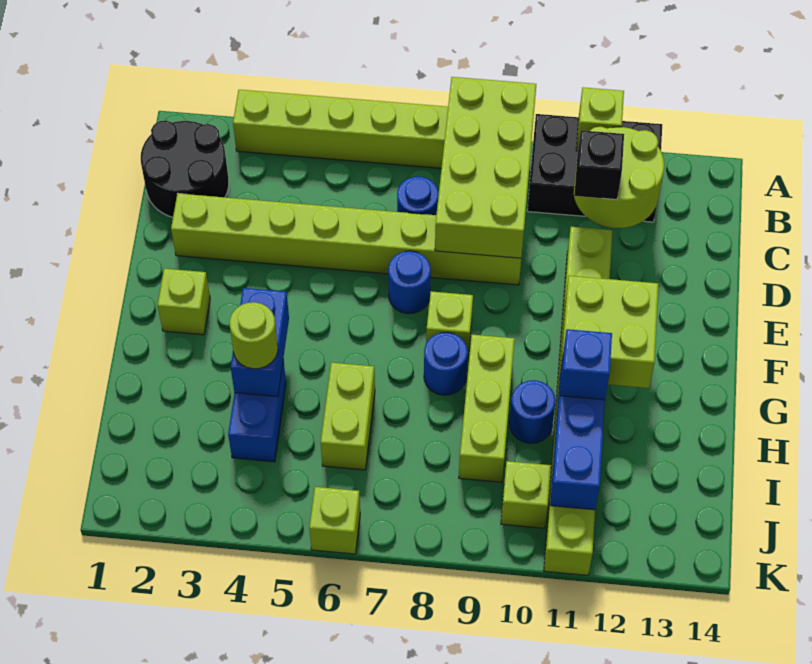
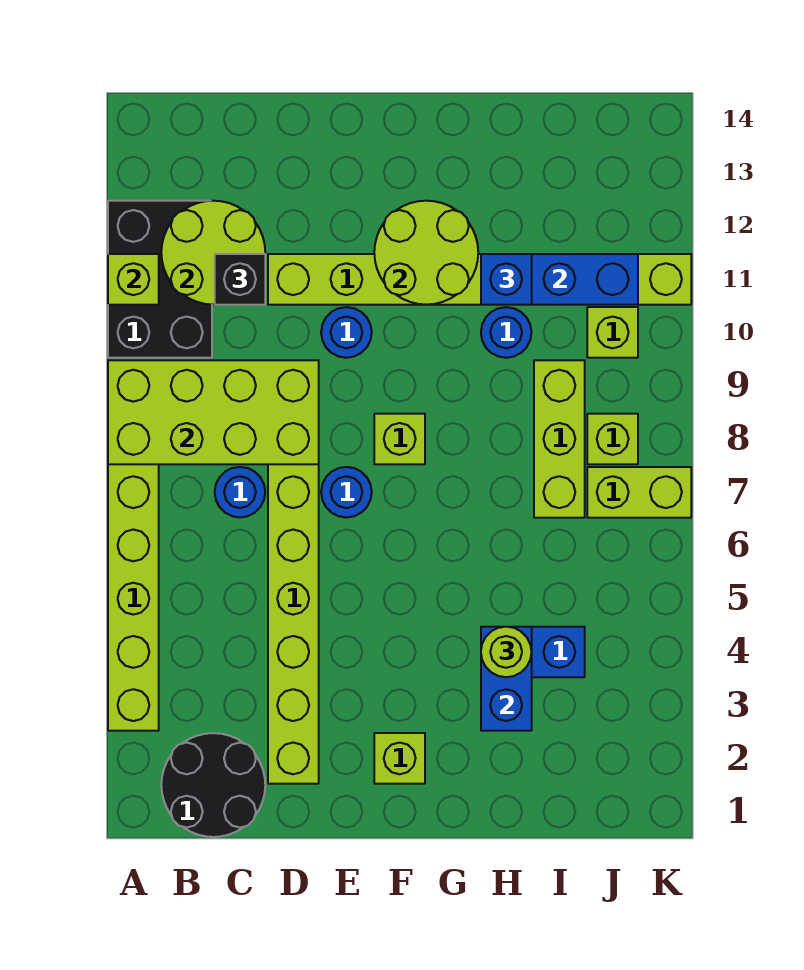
lime brick F11:G12 level 2 -> lime round brick F11:G12 level 2
blue brick G4:H4 level 2 -> blue brick H3:H4 level 2
blue round brick G8 level 1 -> blue round brick E10 level 1
lime brick G9:I9 level 1 -> lime brick I7:I9 level 1
lime brick H6:I6 level 1 -> lime brick J7:K7 level 1
lime brick K6 level 1 -> lime brick J8 level 1

